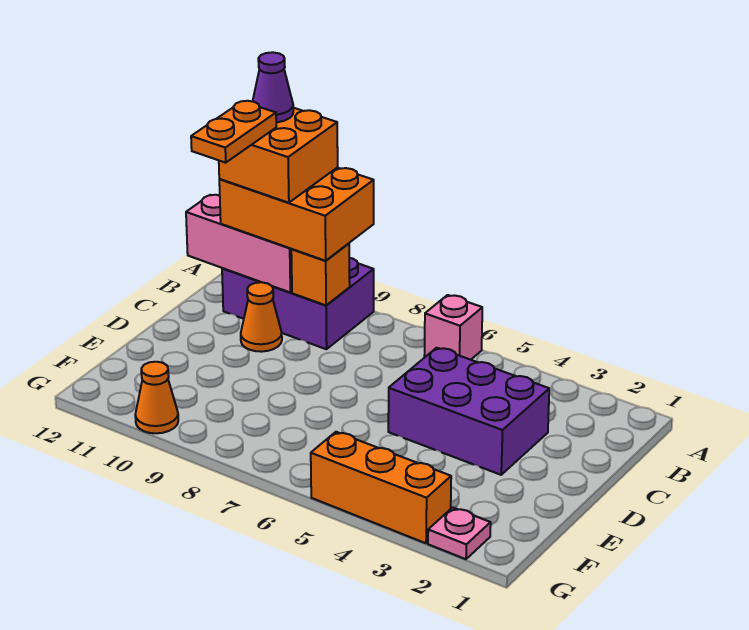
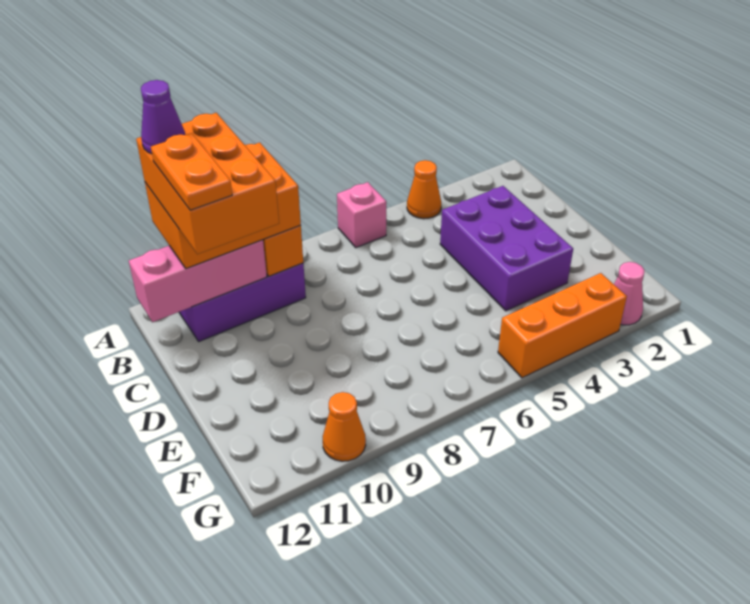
orange brick A10:B11 level 4 -> orange brick A10:C11 level 4
purple brick C3:D5 level 1 -> purple brick C3:E4 level 1
orange cone C10 level 1 -> orange cone A4 level 1
pink plate G2 level 1 -> pink cone G2 level 1

